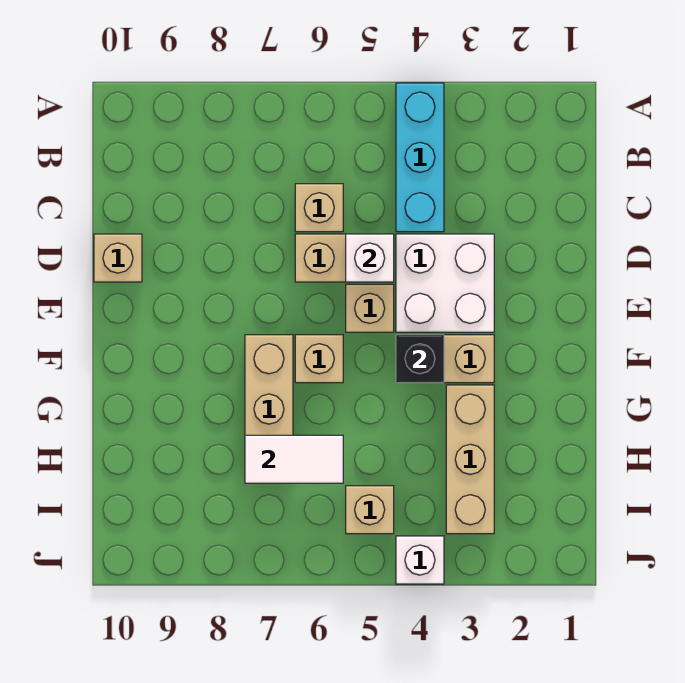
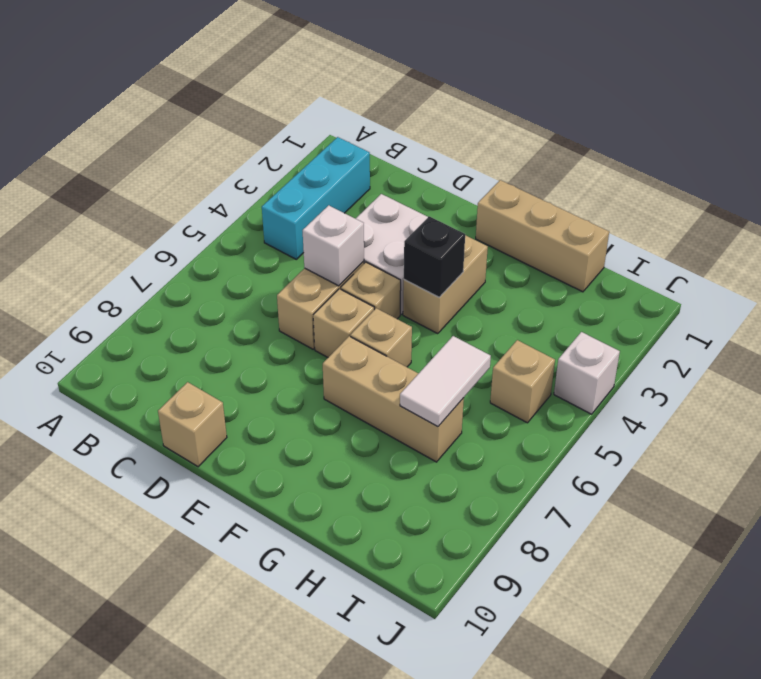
cyan brick A4:C4 level 1 -> cyan brick B2:B4 level 1
tan brick C6 level 1 -> tan brick E6 level 1
tan brick G3:I3 level 1 -> tan brick F1:H1 level 1

